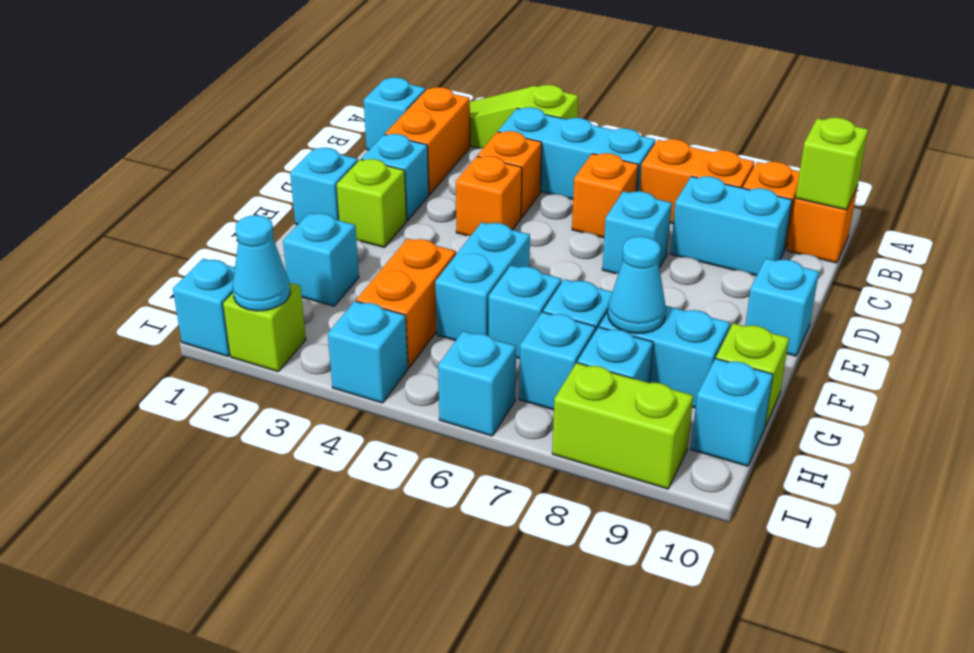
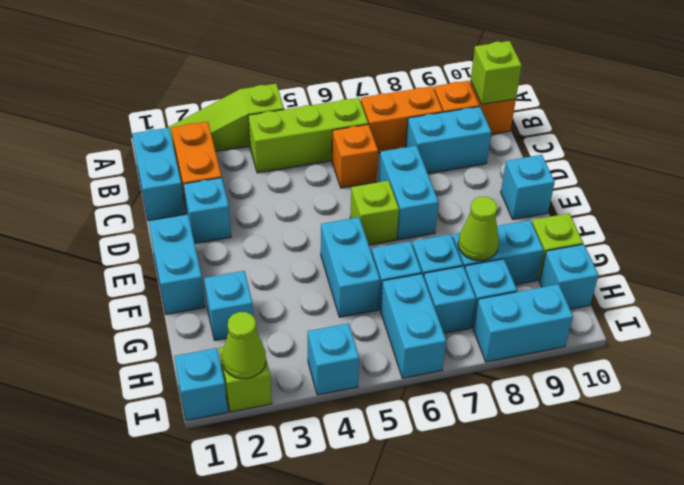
cyan brick B1 level 1 -> cyan brick B1:C1 level 1
cyan brick B4:B6 level 1 -> lime brick B4:B6 level 1
orange brick C4 level 1 -> none
orange brick D4 level 1 -> none
cyan brick D7 level 1 -> cyan brick D7:E7 level 1
cyan brick E1 level 1 -> cyan brick E1:F1 level 1
lime brick E2 level 1 -> lime brick E6 level 1
orange brick G4:H4 level 1 -> none
cyan cone G8 level 2 -> lime cone G8 level 2
cyan cone I2 level 2 -> lime cone I2 level 2
cyan brick I6 level 1 -> cyan brick H6:I6 level 1
lime brick I8:I9 level 1 -> cyan brick I8:I9 level 1

